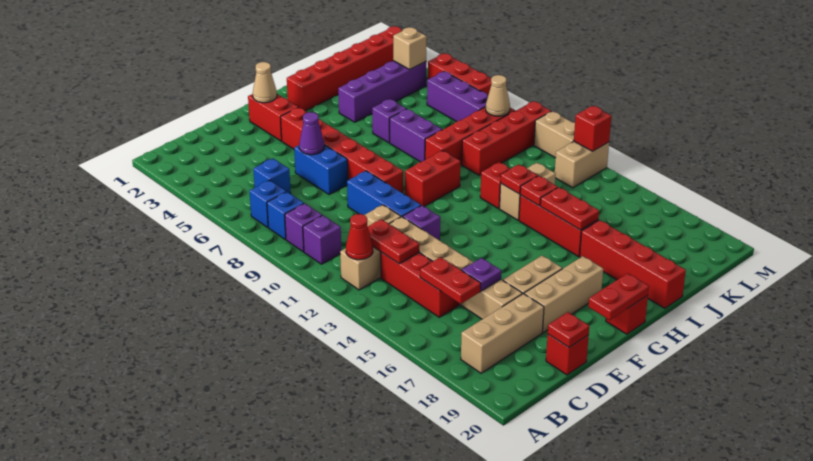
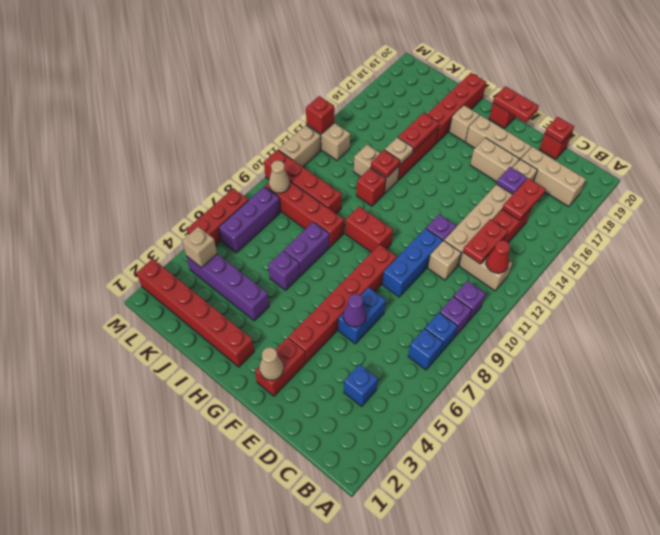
blue brick C6 level 1 -> blue brick C4 level 1
none -> tan brick H18 level 1
red plate I14 level 2 -> tan plate I14 level 2

